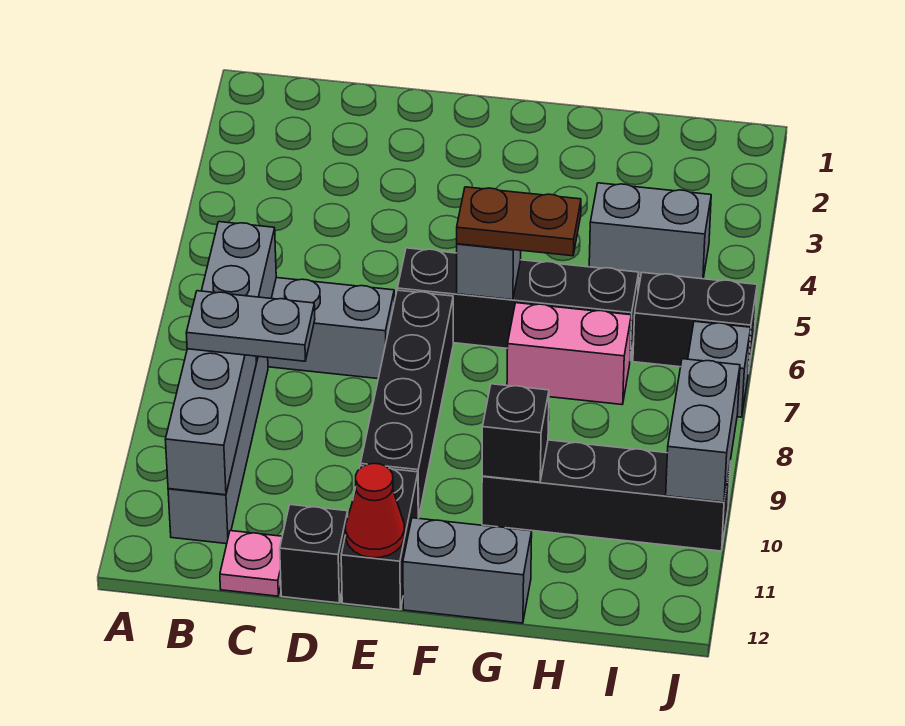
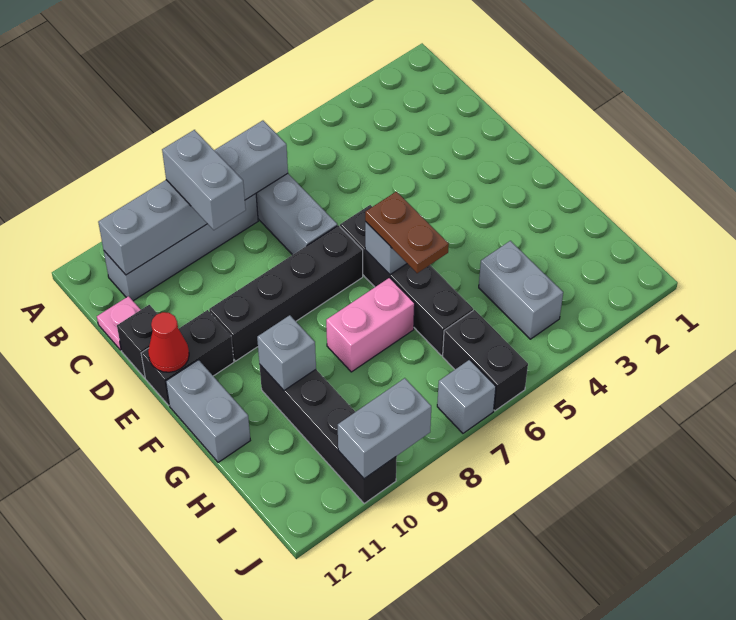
grey plate B9:C9 level 3 -> grey brick B9:C9 level 3
pink brick G7:H7 level 1 -> pink brick G7:G8 level 1
black brick G10 level 2 -> grey brick G10 level 2

